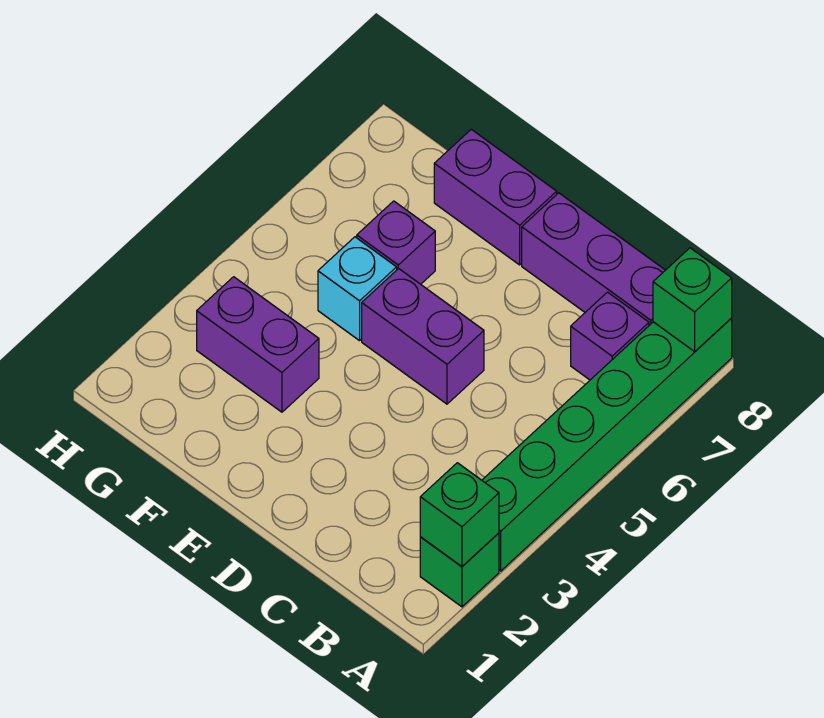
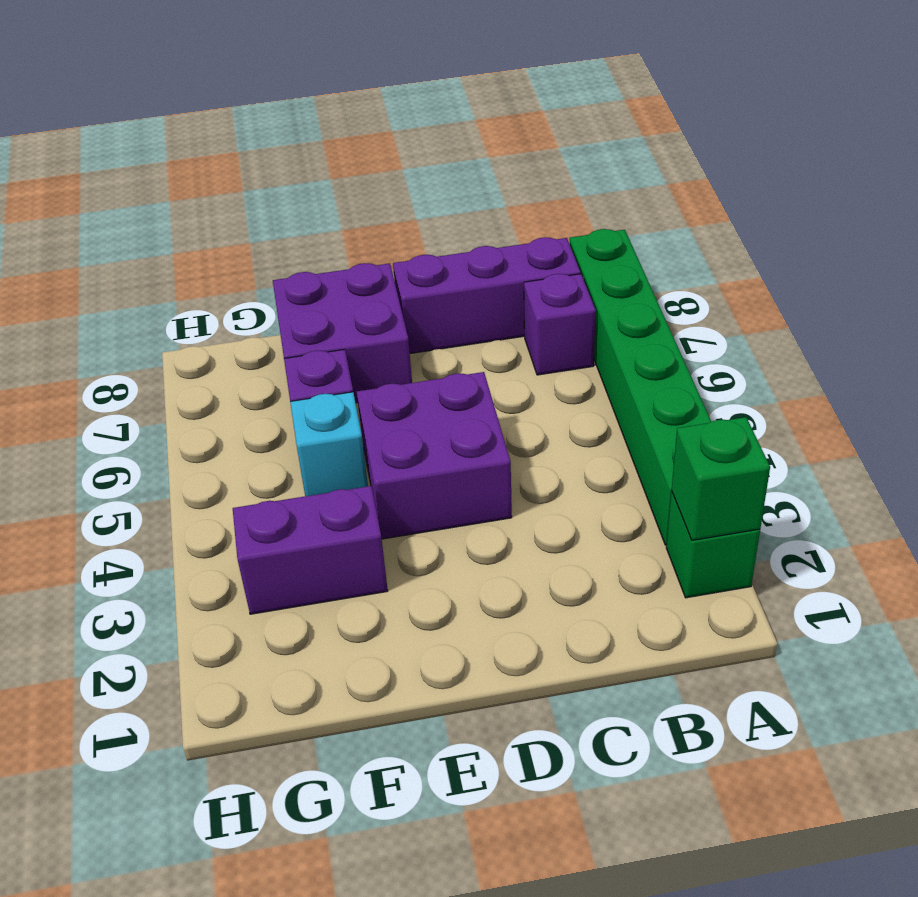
green brick A8 level 2 -> none
purple brick D5:E5 level 1 -> purple brick D4:E5 level 1
purple brick E8:F8 level 1 -> purple brick E7:F8 level 1

